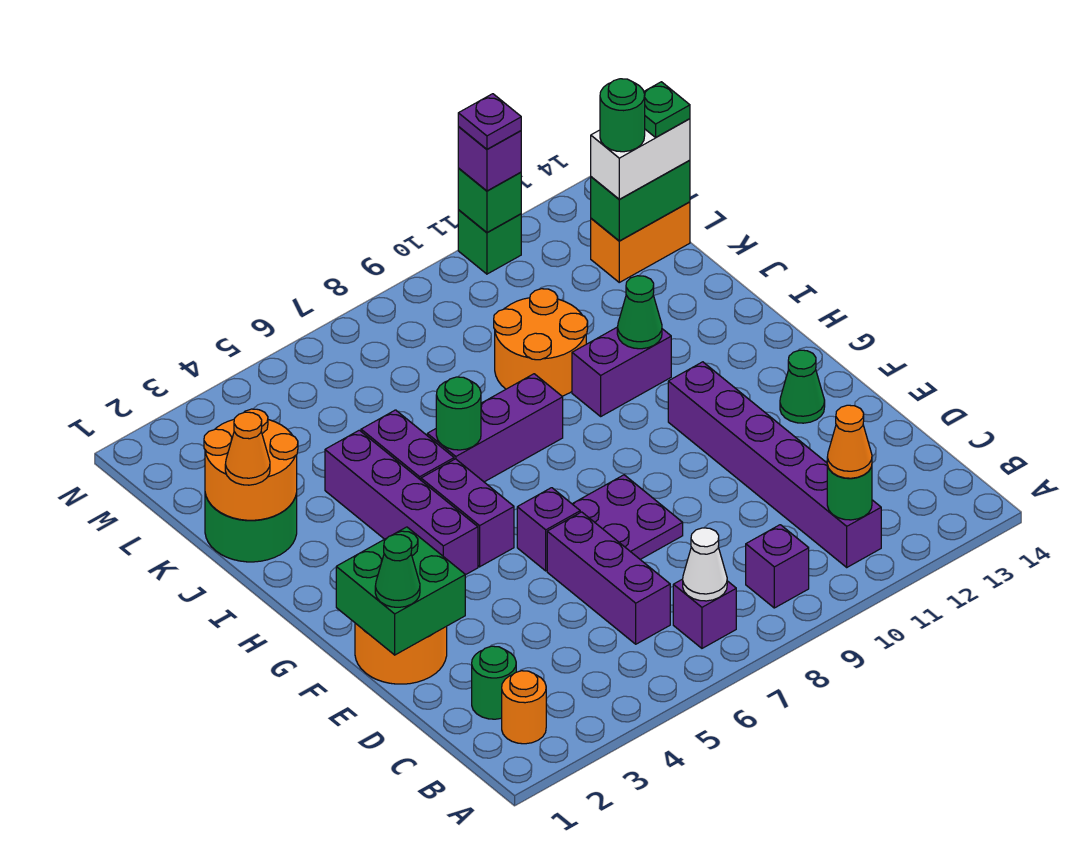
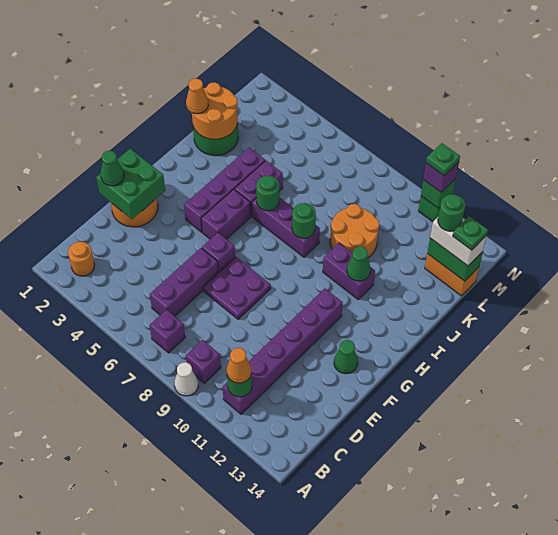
white cone B7 level 2 -> white cone A9 level 1
green round brick C2 level 1 -> green round brick I8 level 2
purple plate N11 level 4 -> green plate N11 level 4

